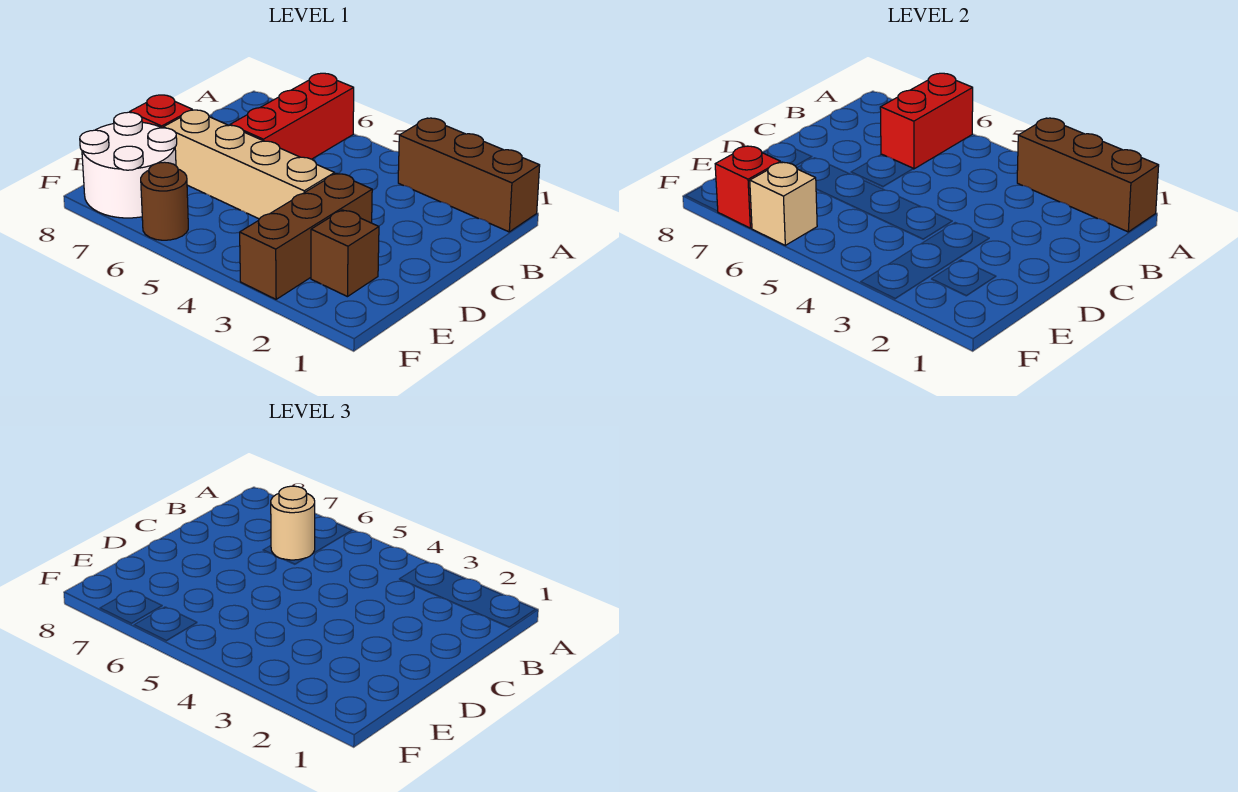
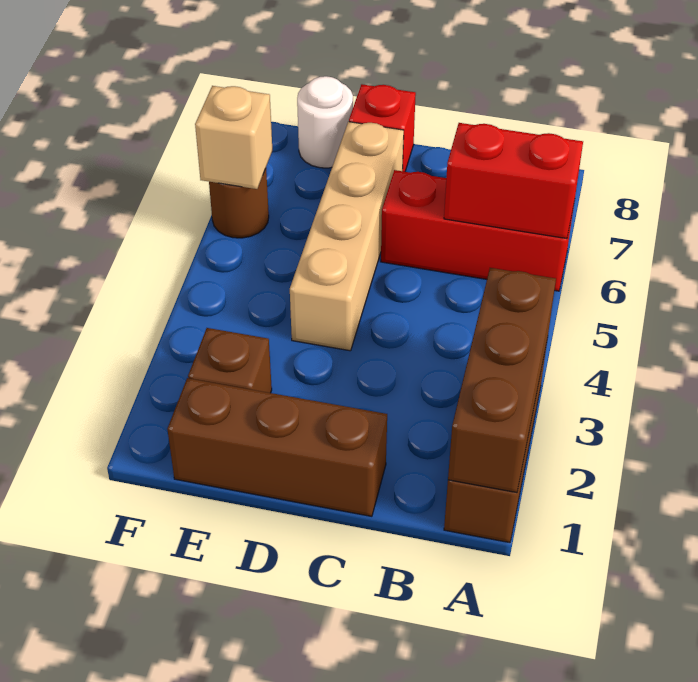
tan round brick B6 level 3 -> none
brown brick D3:F3 level 1 -> brown brick C1:E1 level 1
white round brick E7:F8 level 1 -> white round brick E8 level 1
red brick F7 level 2 -> none

